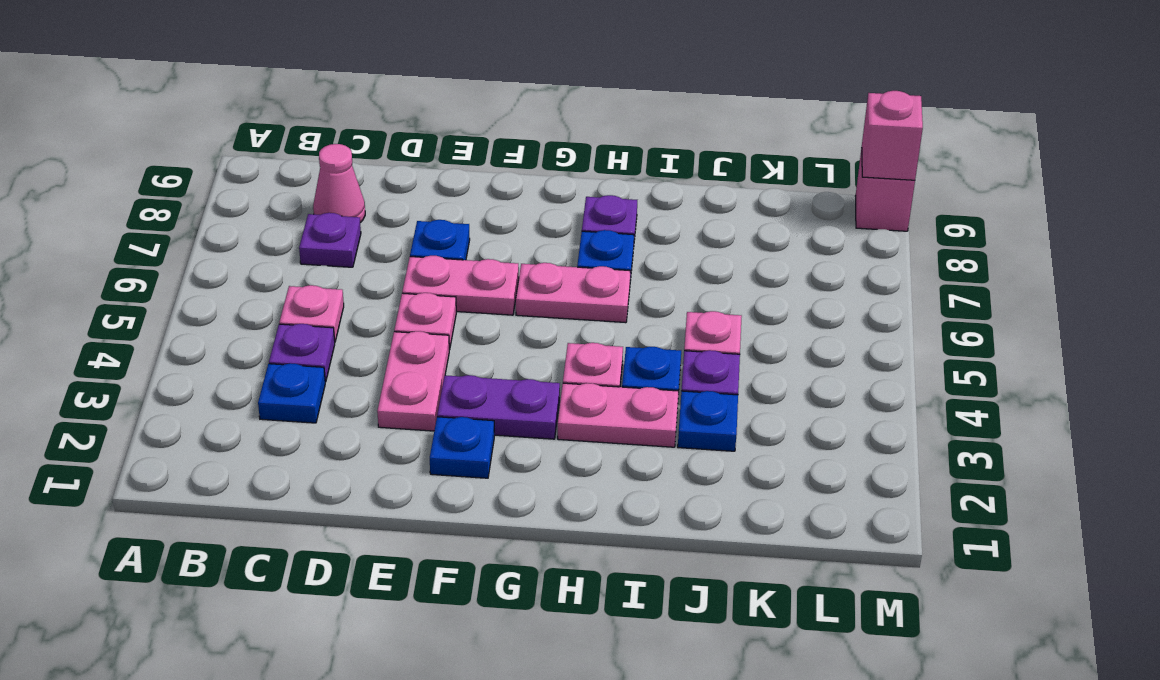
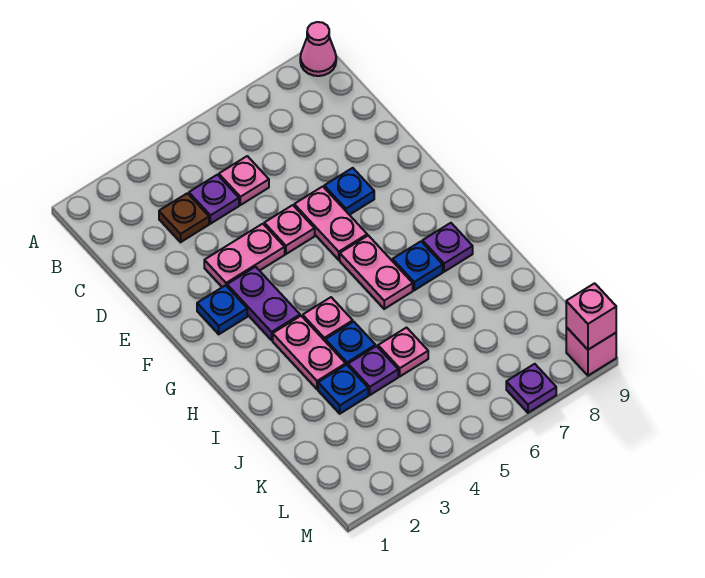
blue plate C3 level 1 -> brown plate C3 level 1
purple plate C7 level 1 -> purple plate M7 level 1
pink cone C8 level 1 -> pink cone A9 level 1

